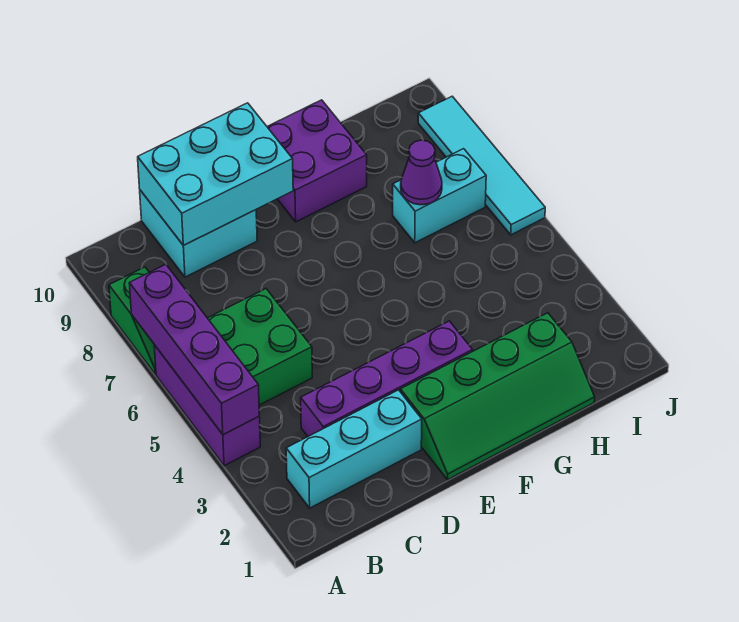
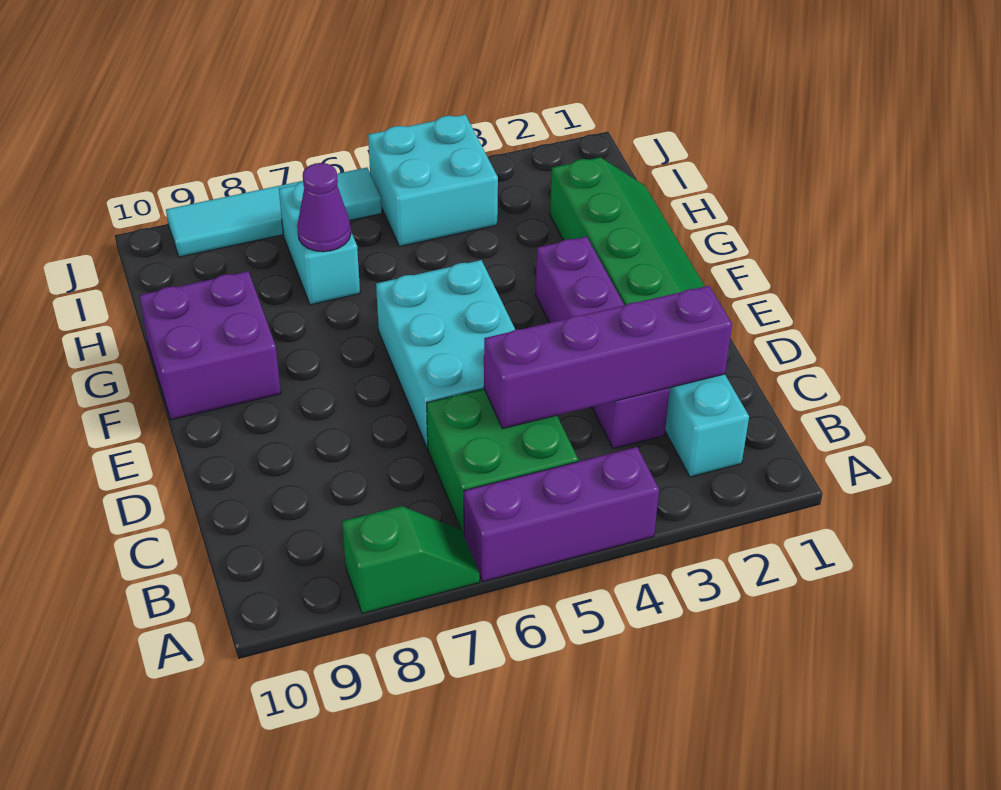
purple brick A4:A7 level 2 -> purple brick C2:C5 level 2
cyan brick C9:D10 level 1 -> cyan brick I4:J5 level 1
cyan brick C9:E10 level 2 -> cyan brick D5:F6 level 1

